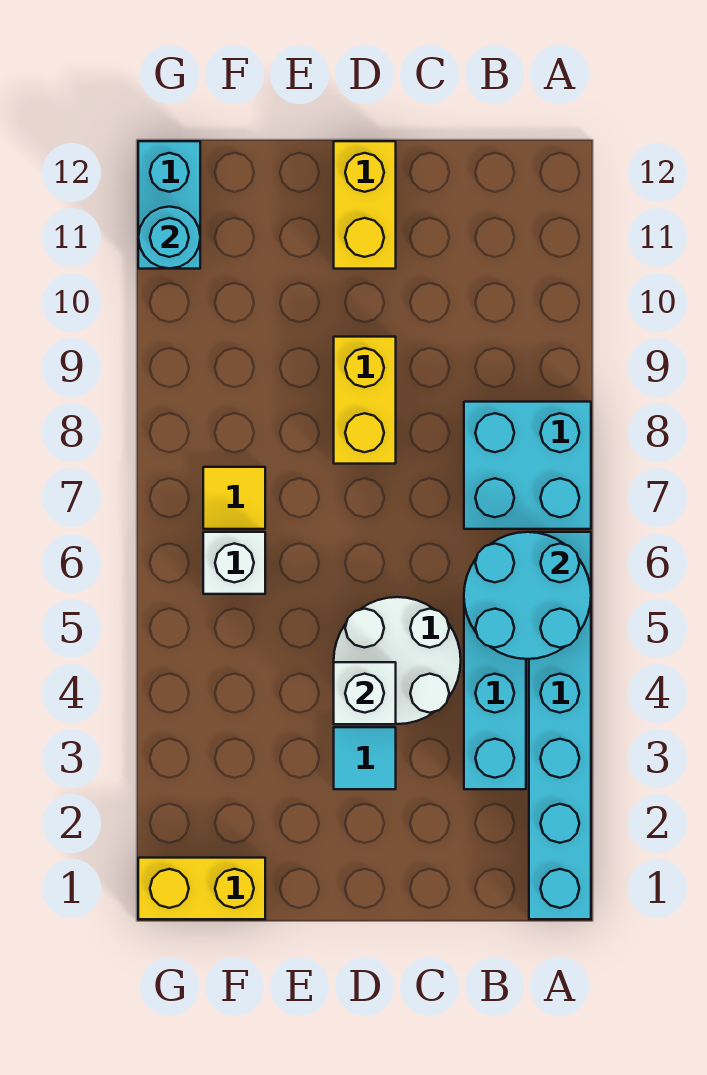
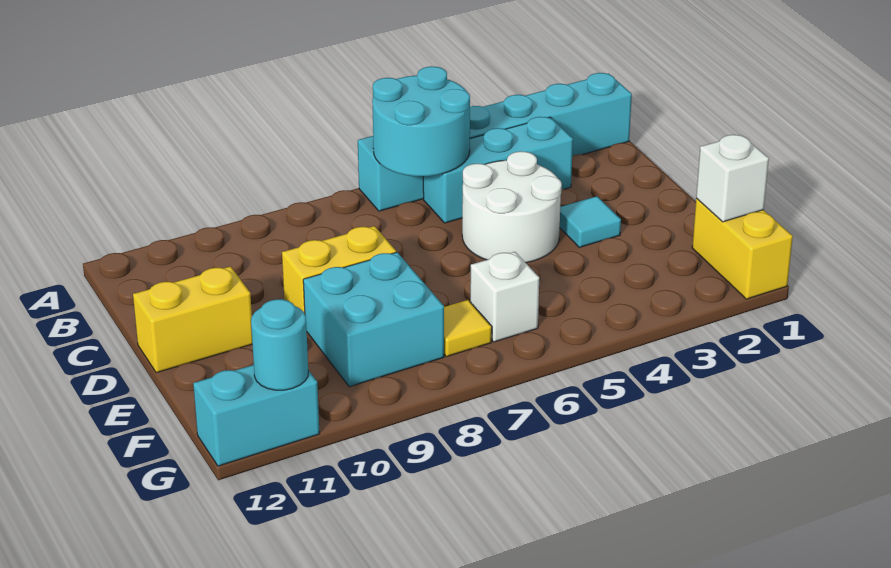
cyan brick A7:B8 level 1 -> cyan brick E8:F9 level 1
white brick D4 level 2 -> white brick F1 level 2

